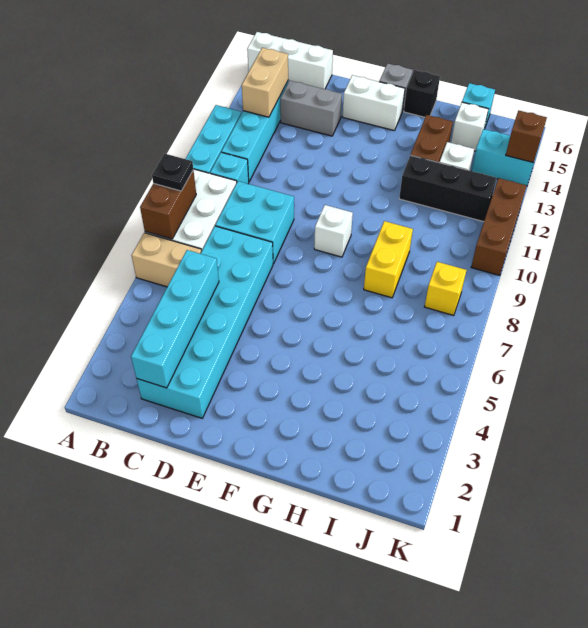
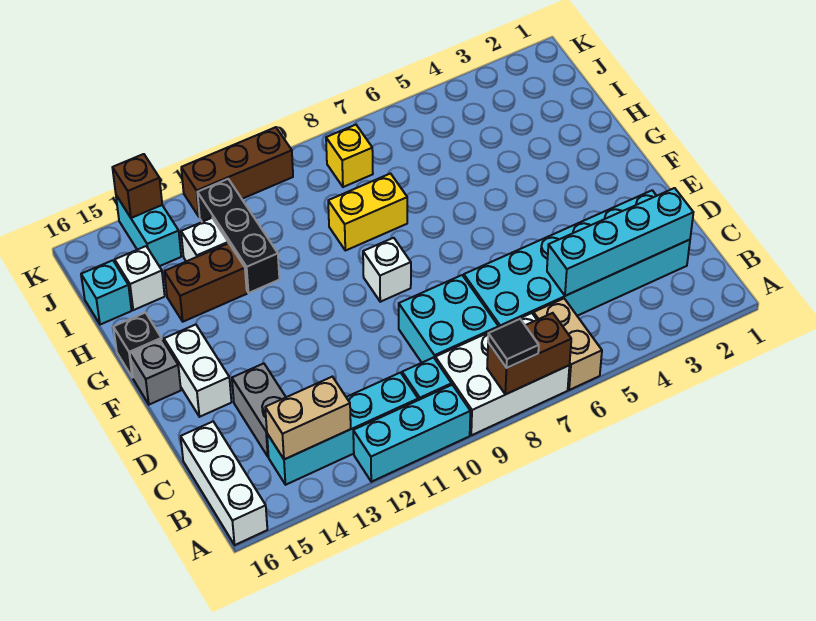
black plate A8 level 3 -> black tile A8 level 3

